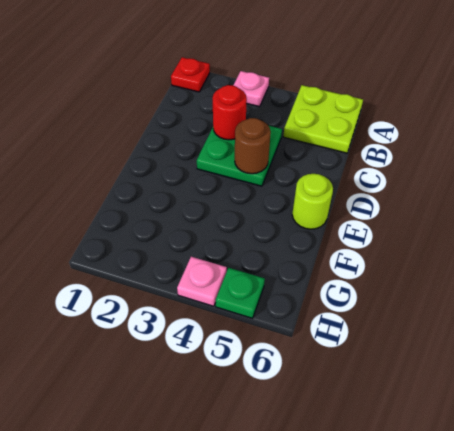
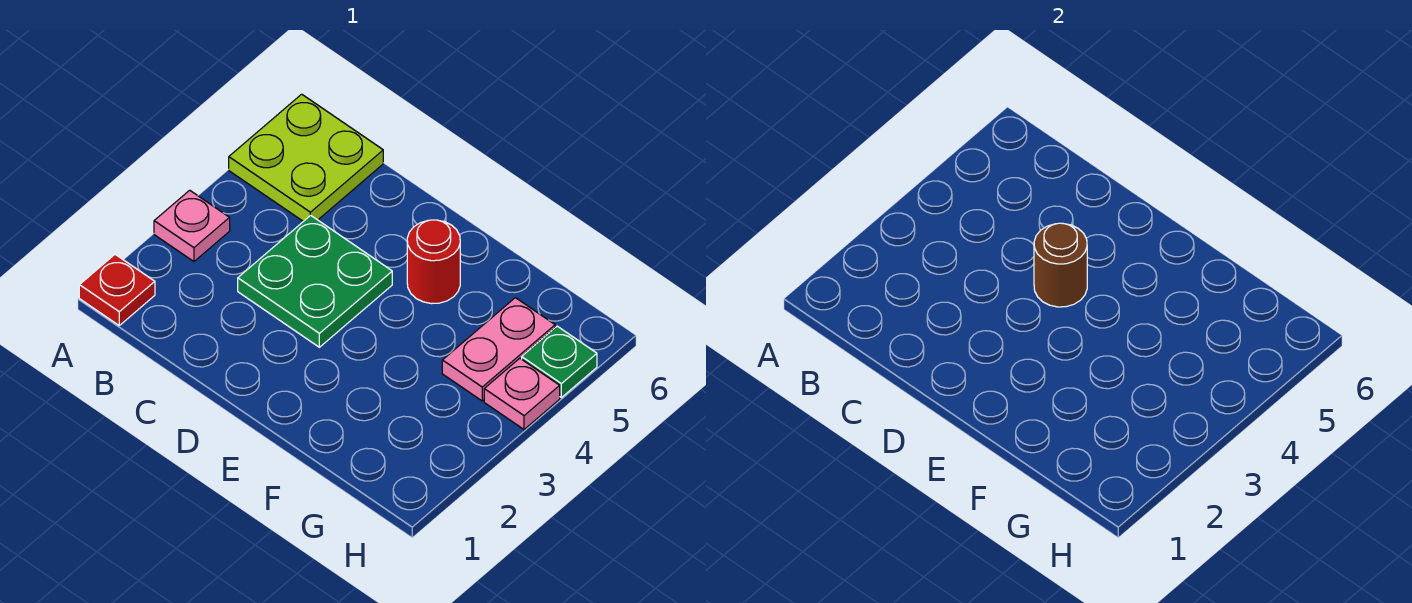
red round brick C3 level 2 -> red round brick E5 level 1
lime round brick E6 level 1 -> none
none -> pink plate G4:G5 level 1

